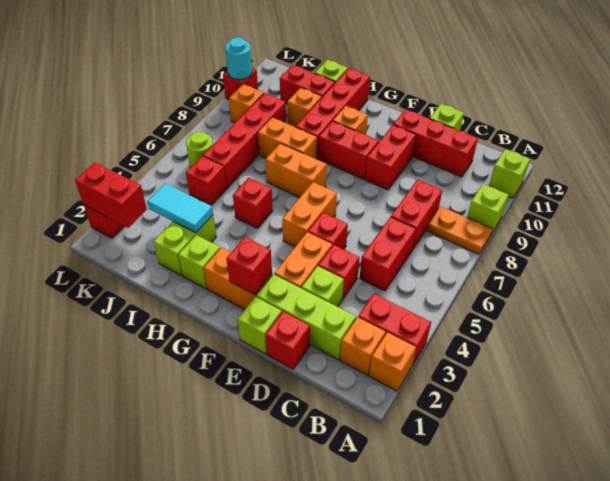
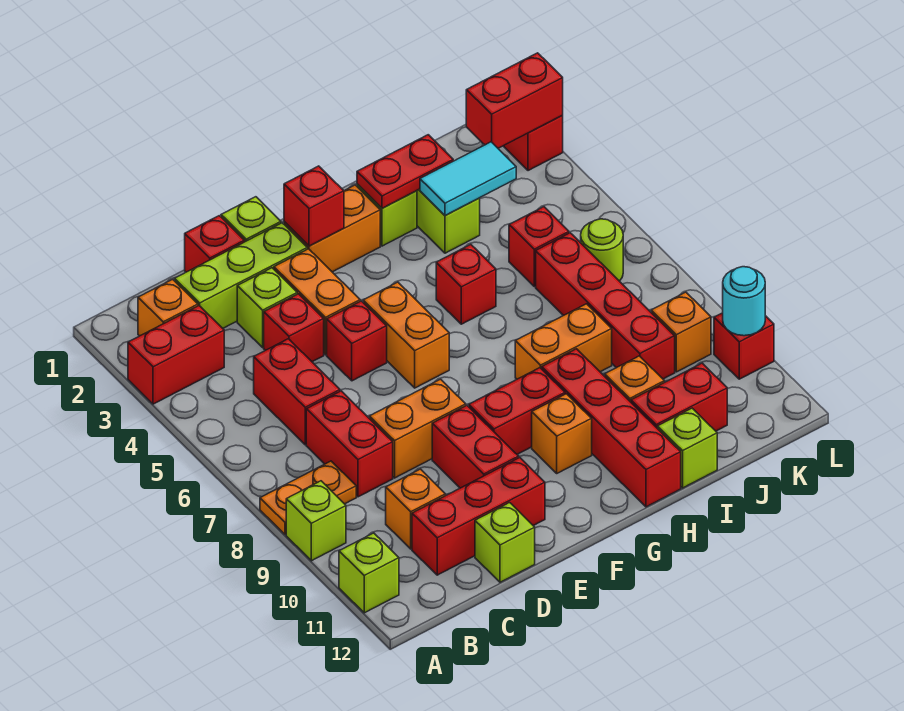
orange brick A2 level 1 -> orange brick C10 level 1
orange brick G7:H7 level 1 -> orange brick D8:E8 level 1
none -> red plate H2:I2 level 2

